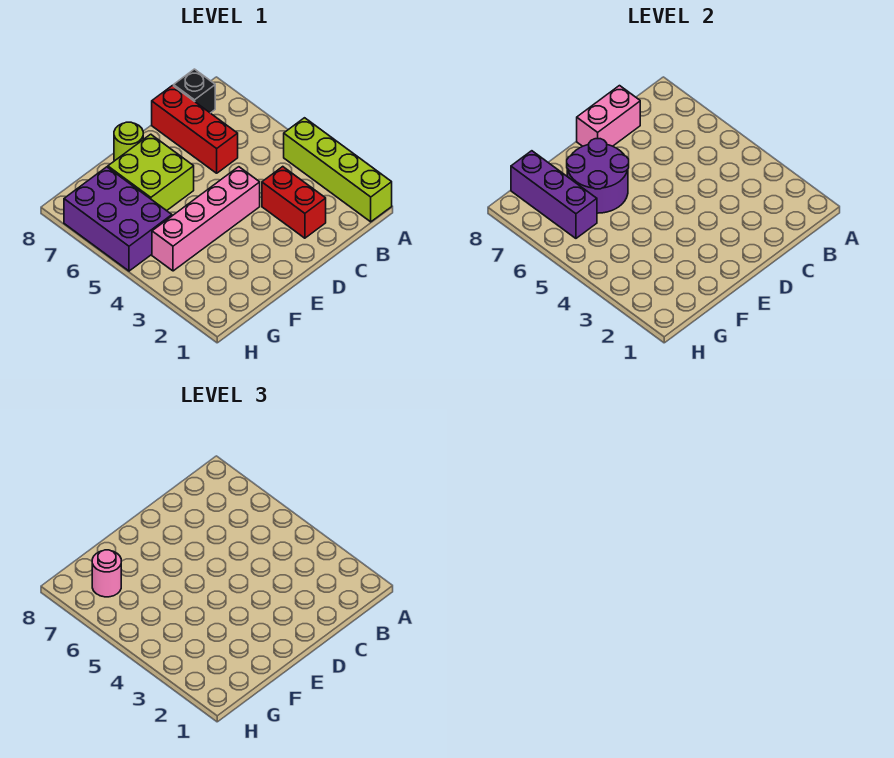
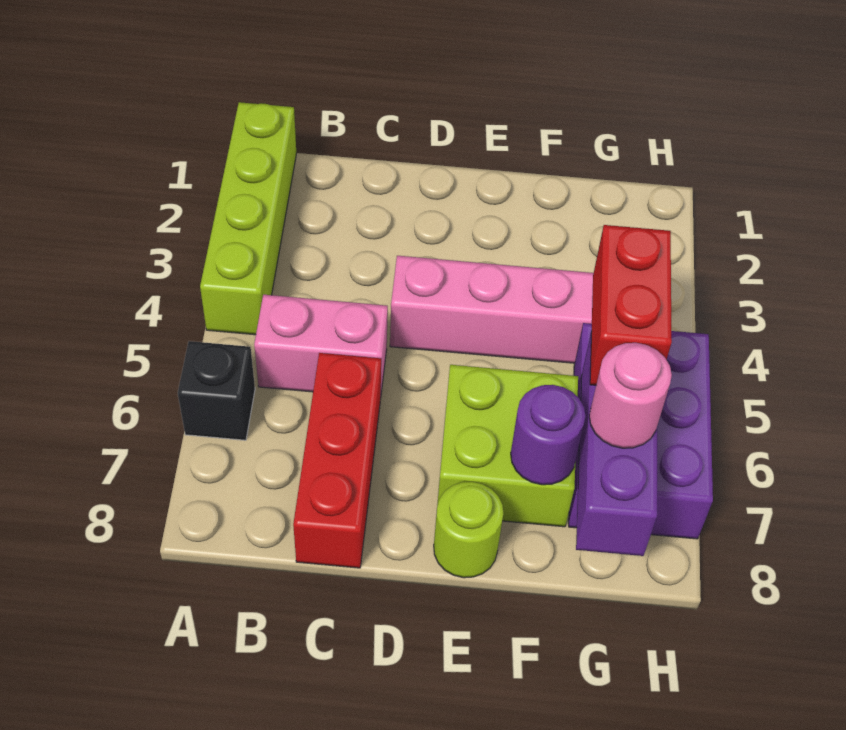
black brick B8 level 1 -> black brick A6 level 1
red brick C2:C3 level 1 -> red brick G5:G6 level 3
pink brick C8:D8 level 2 -> pink brick B5:C5 level 1
purple round brick E6:F7 level 2 -> purple round brick F7 level 2

